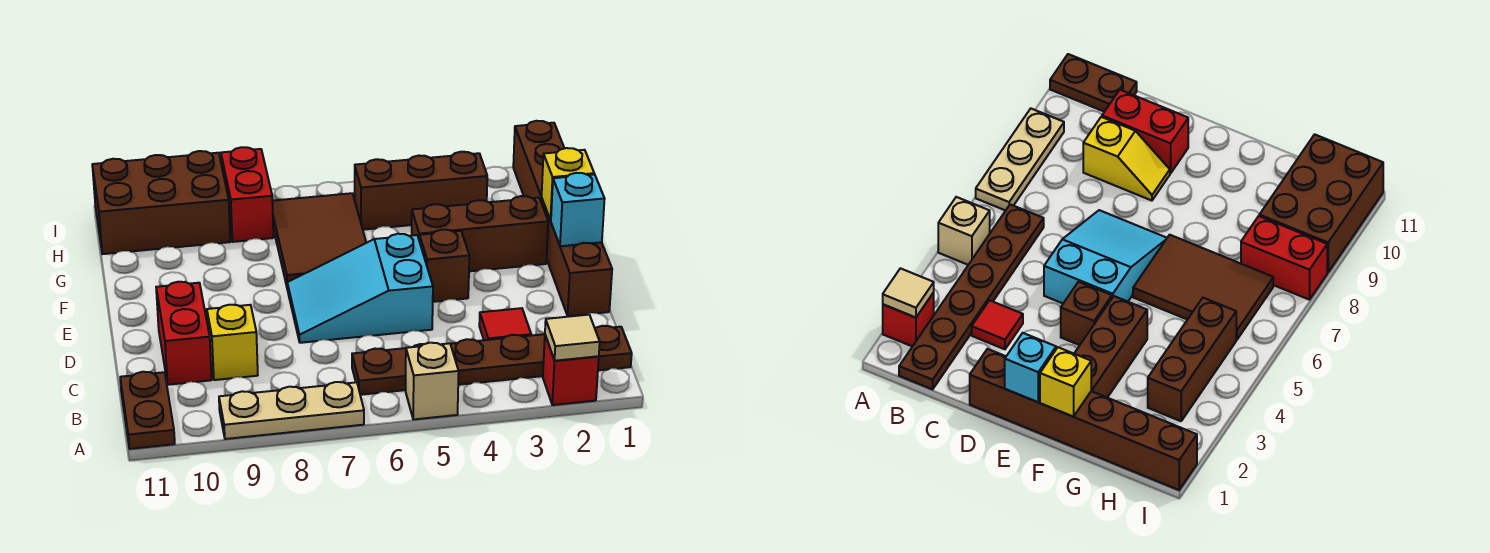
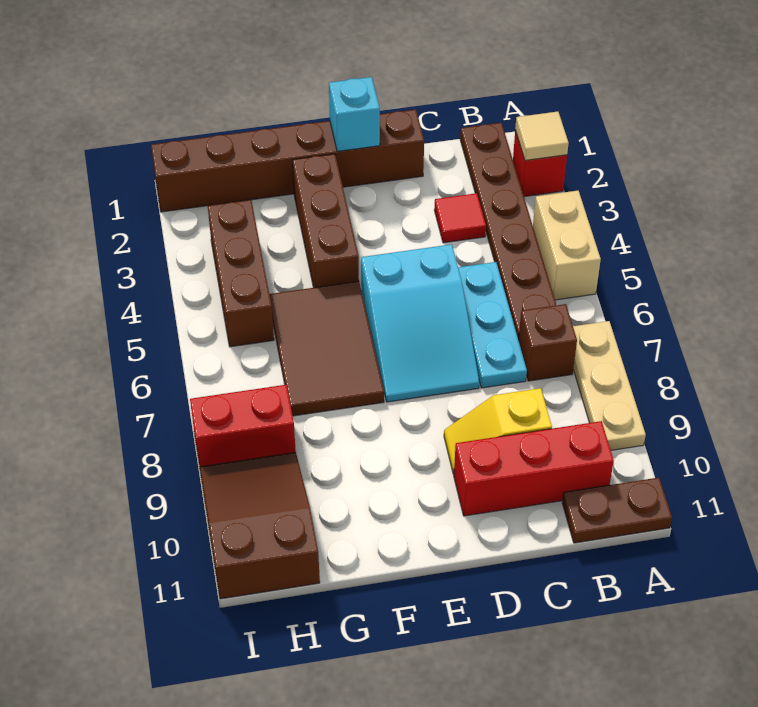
tan brick A5 level 1 -> tan brick A4:A5 level 1
none -> cyan plate C5:C7 level 1
red brick C10:D10 level 1 -> red brick B10:D10 level 1
brown brick E4 level 1 -> brown brick B7 level 1
yellow brick F1 level 2 -> none
brown tile F6:H7 level 1 -> brown tile F5:G7 level 1
brown brick H9:I11 level 1 -> brown slope H9:I11 level 1 top 11

